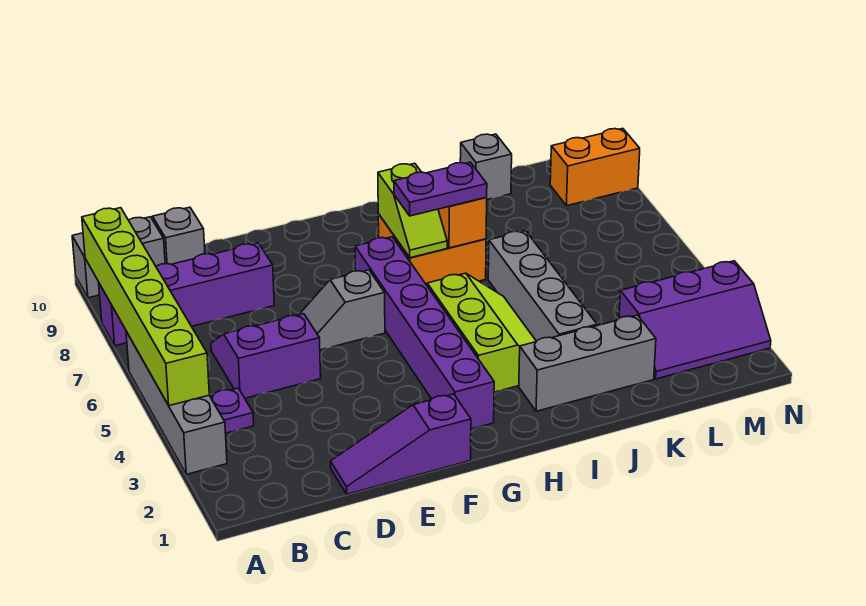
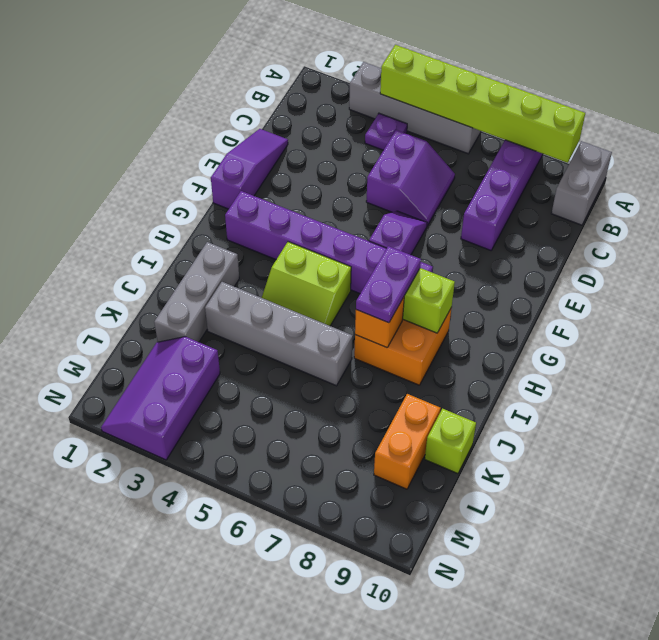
grey brick C10 level 1 -> none
grey slope E6:F6 level 1 top F -> purple slope E6:F6 level 1 top F
lime slope H3:I5 level 1 top H -> lime slope H4:I5 level 1 top H
grey brick K10 level 1 -> lime brick K10 level 1
orange brick M9:N9 level 1 -> orange brick K9:L9 level 1

